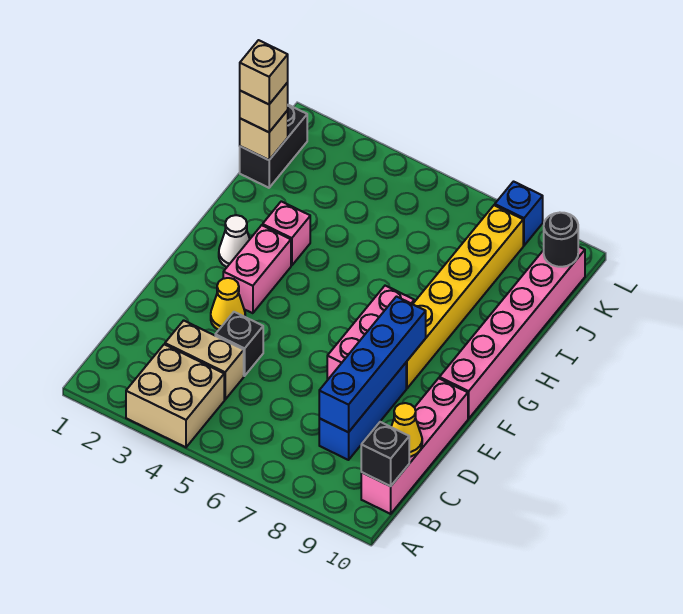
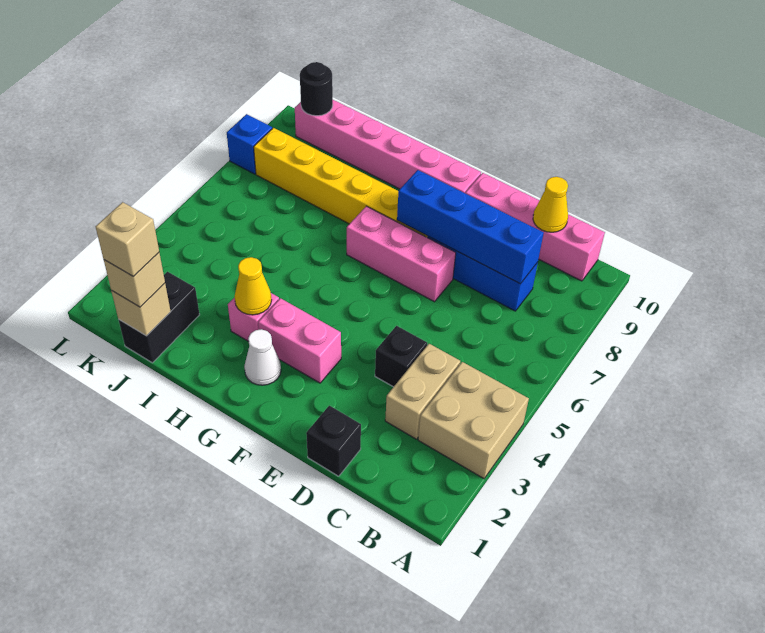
black brick B10 level 2 -> black brick D1 level 1
yellow cone E3 level 1 -> yellow cone H3 level 2
black brick J1:K1 level 1 -> black brick J1:J2 level 1

